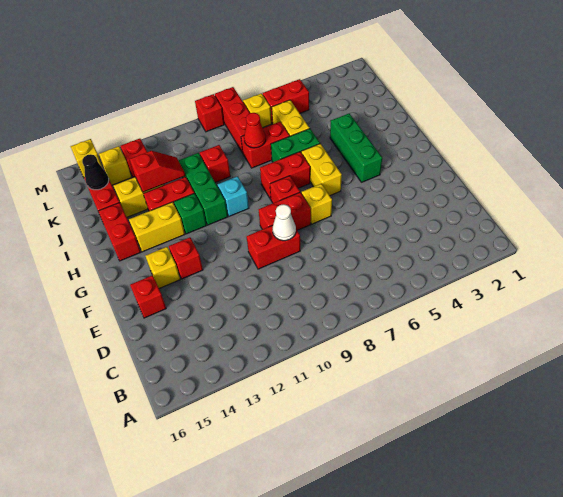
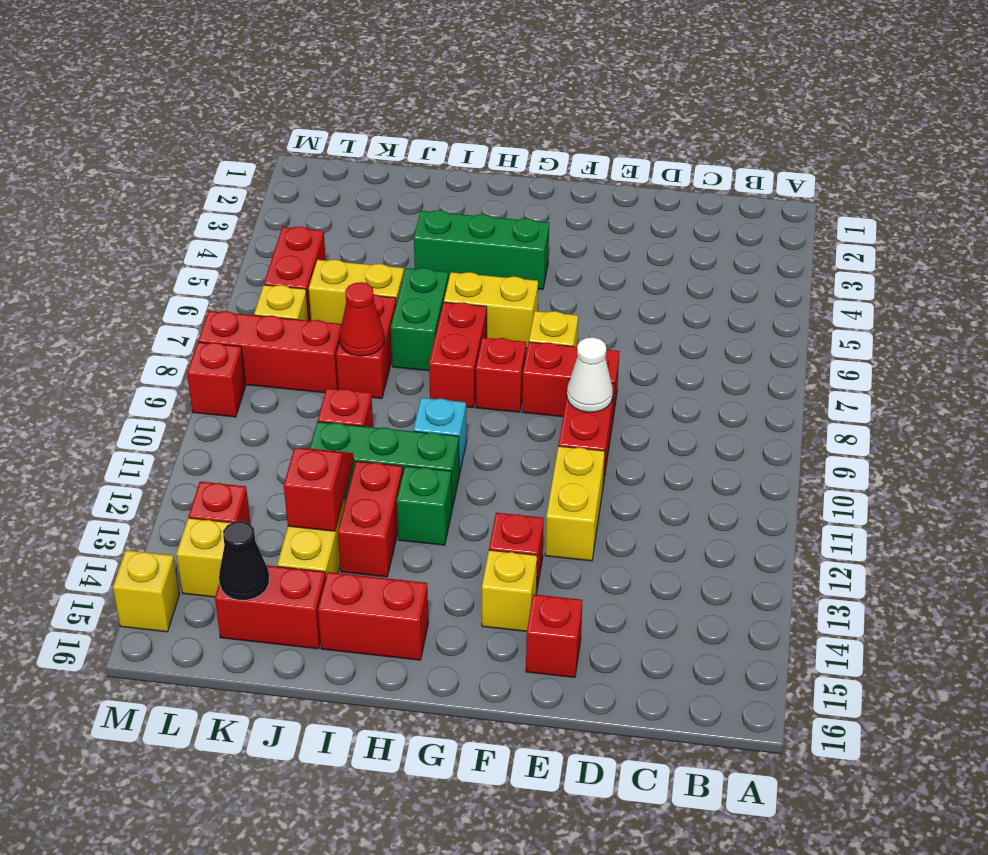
red brick F8:F9 level 1 -> red brick E8:F8 level 1
yellow brick H13:H14 level 1 -> yellow brick E11:E12 level 1

